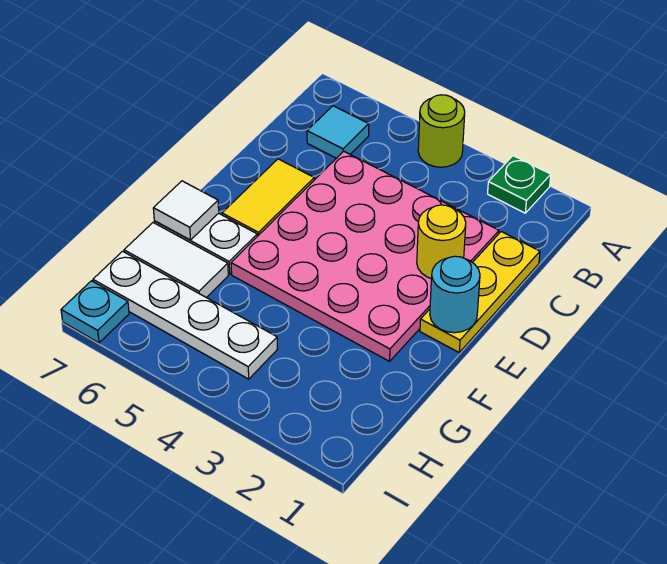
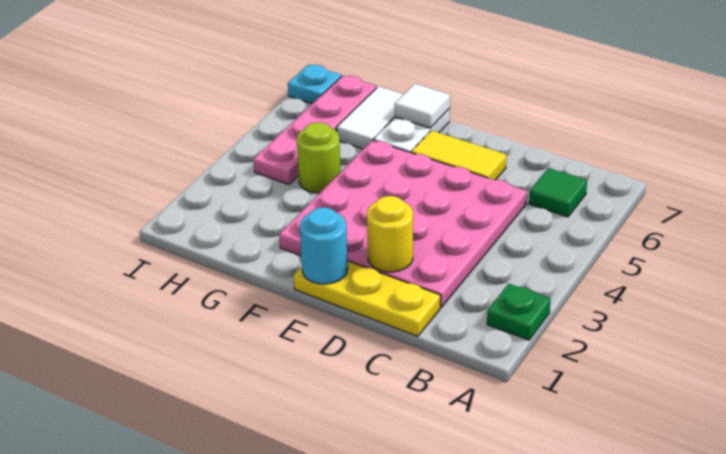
lime round brick A4 level 1 -> lime round brick G4 level 1
cyan tile B6 level 1 -> green tile B6 level 1
white plate H4:H7 level 1 -> pink plate H4:H7 level 1

